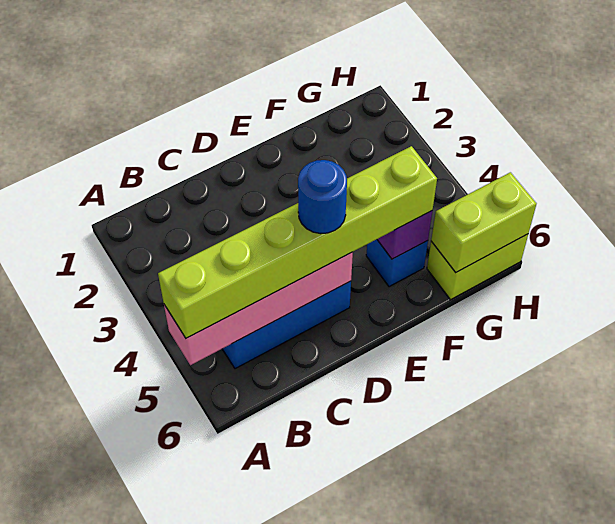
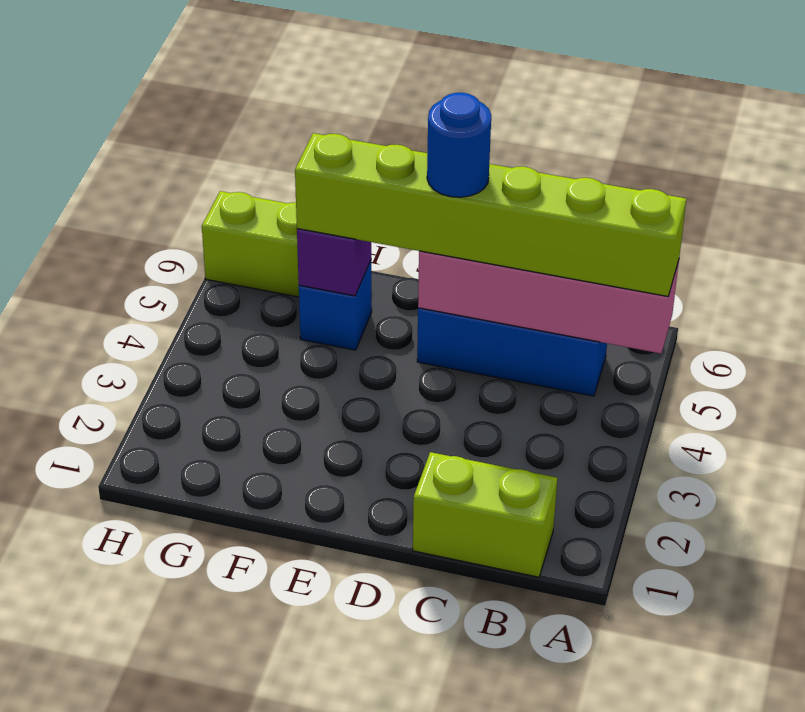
lime brick G6:H6 level 2 -> lime brick B1:C1 level 1

